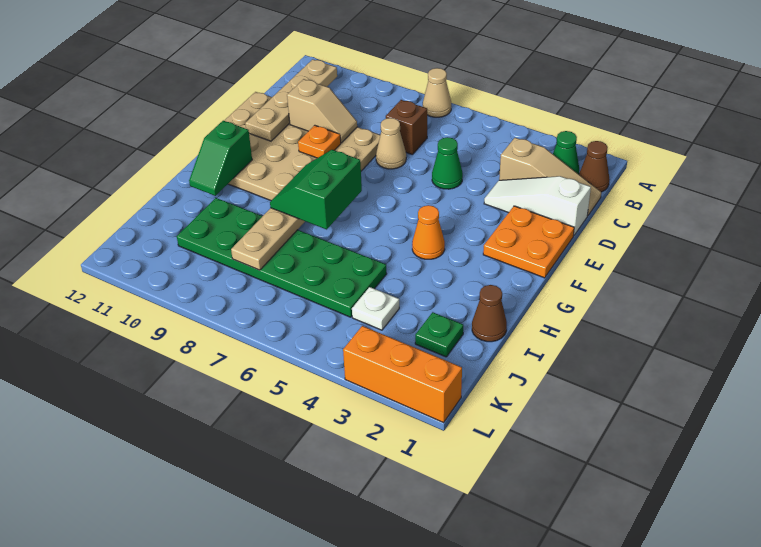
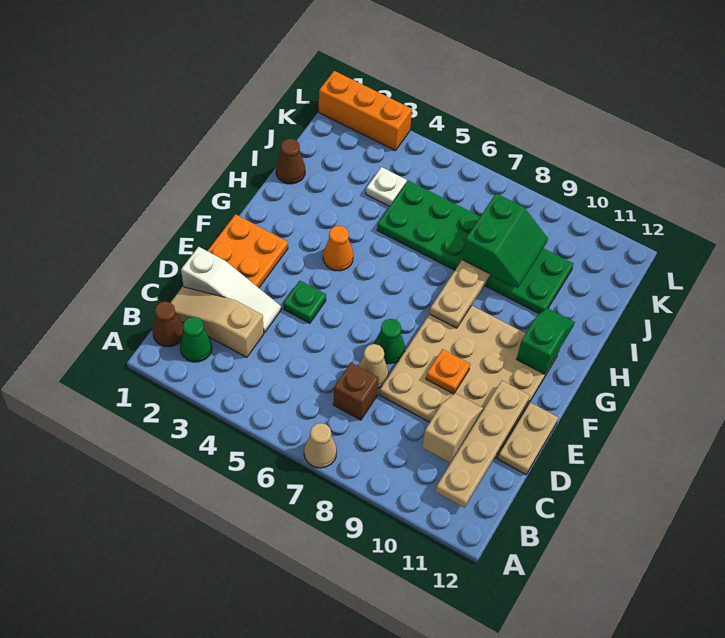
green cone D5 level 1 -> green cone E7 level 1
tan slope D9:D10 level 2 top 10 -> tan slope C10:D10 level 2 top C
green slope G7:H8 level 3 top 7 -> green slope I8:J9 level 3 top 8
green plate J2 level 1 -> green plate E4 level 1

